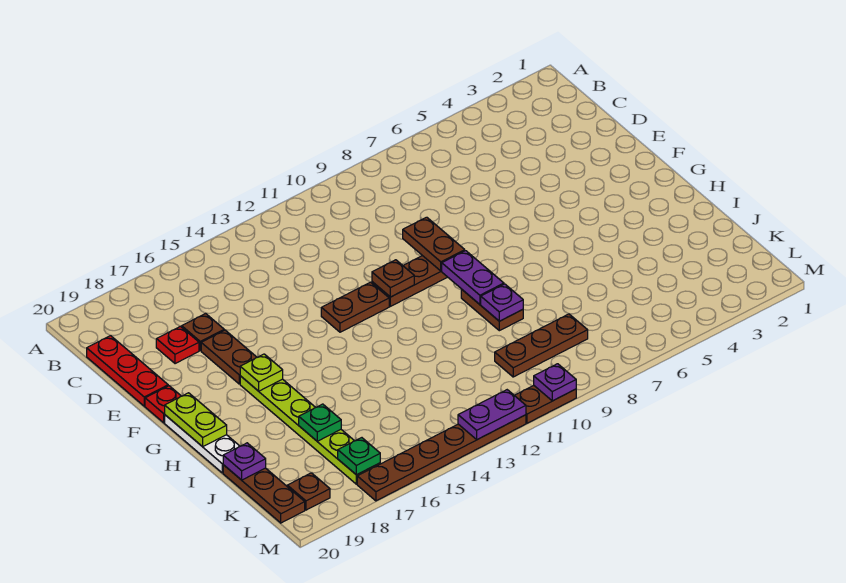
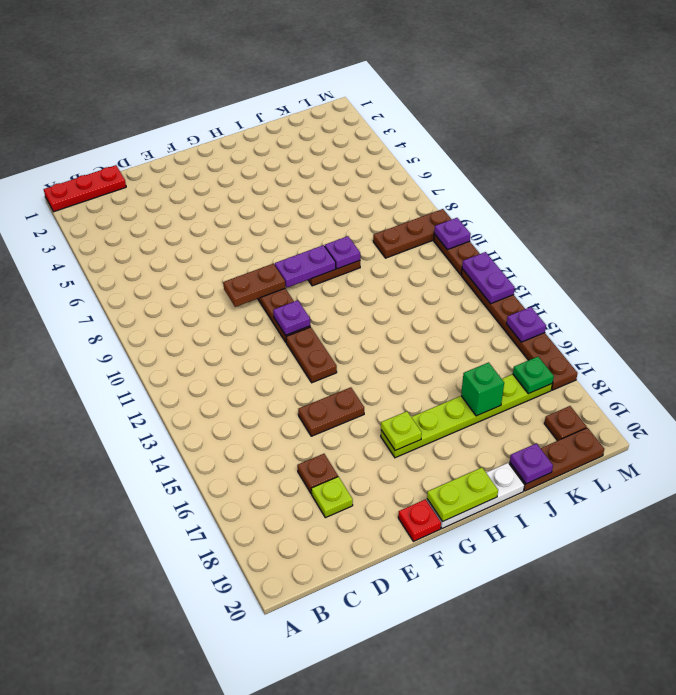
red plate C20:E20 level 1 -> red plate A1:C1 level 1
red plate D18 level 1 -> lime plate D18 level 1
brown plate E17:F17 level 1 -> brown plate E15:F15 level 1
brown plate F11 level 2 -> purple plate F11 level 2
green plate J17 level 2 -> green brick J17 level 2
brown plate K8:K10 level 1 -> brown plate K9:M9 level 1
none -> purple plate M15 level 2

